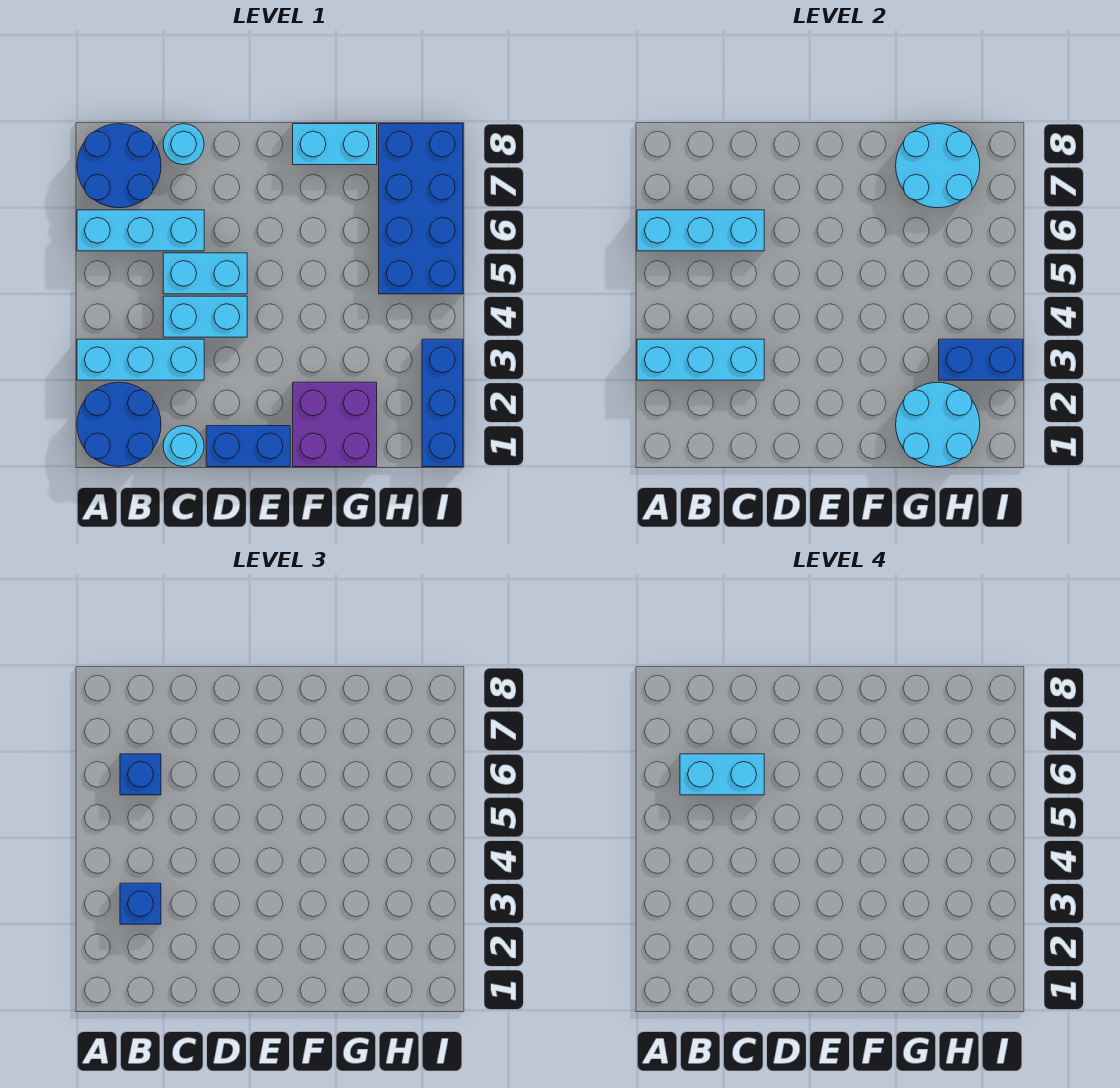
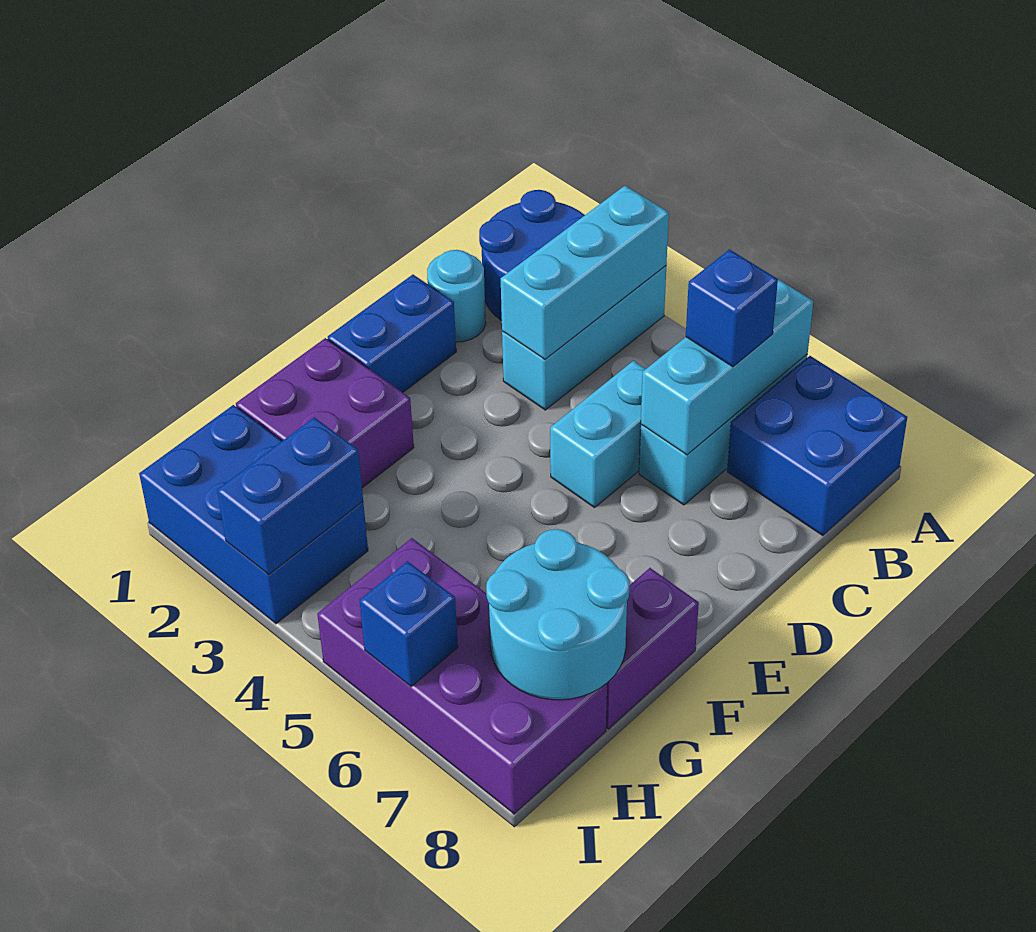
blue round brick A7:B8 level 1 -> blue brick A7:B8 level 1
blue brick B3 level 3 -> blue brick I6 level 2
cyan brick B6:C6 level 4 -> none
cyan brick C4:D4 level 1 -> none
cyan round brick C8 level 1 -> none
cyan brick F8:G8 level 1 -> purple brick F8:G8 level 1
cyan round brick G1:H2 level 2 -> none
blue brick H5:I8 level 1 -> purple brick H5:I8 level 1
blue brick I1:I3 level 1 -> blue brick H1:I3 level 1

